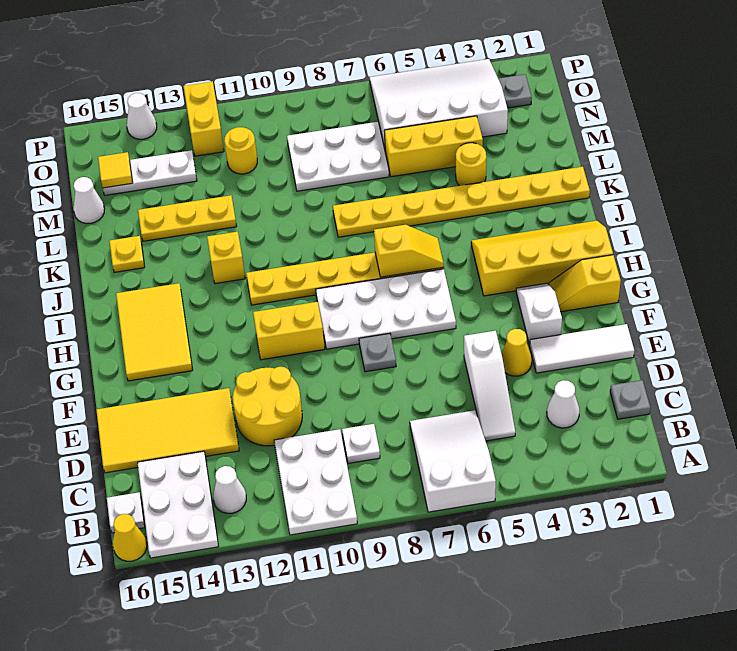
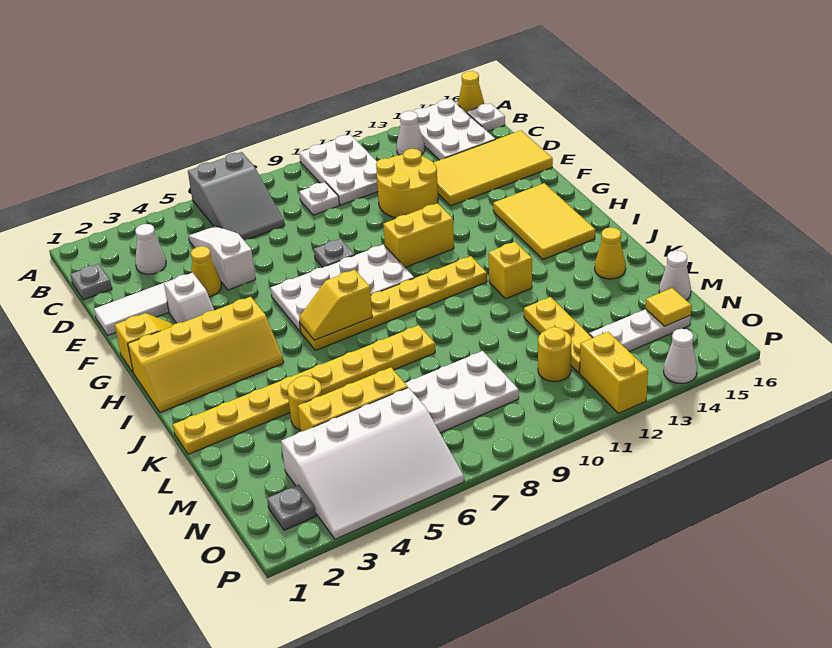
white slope A6:C7 level 1 top A -> grey slope A6:C7 level 1 top A
yellow plate K15 level 1 -> yellow cone K15 level 1
yellow plate L12:L14 level 1 -> yellow plate L12:N12 level 1

